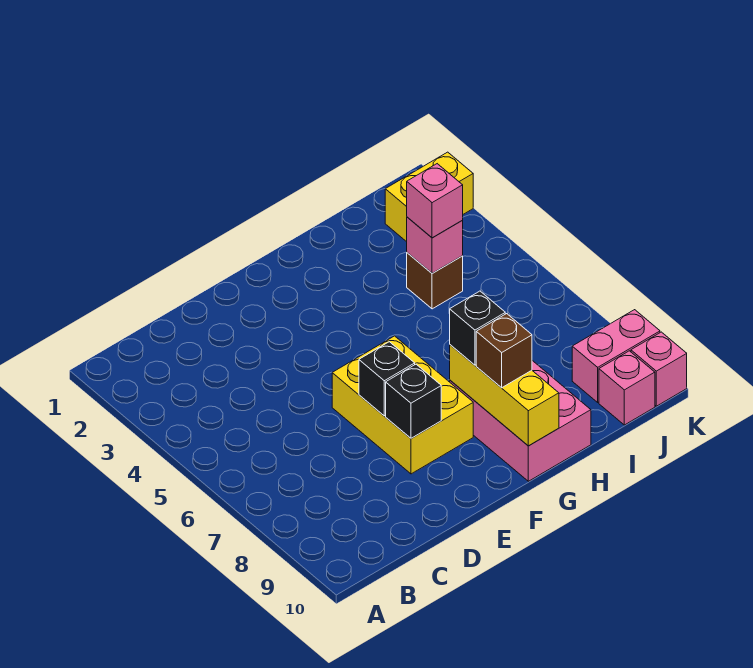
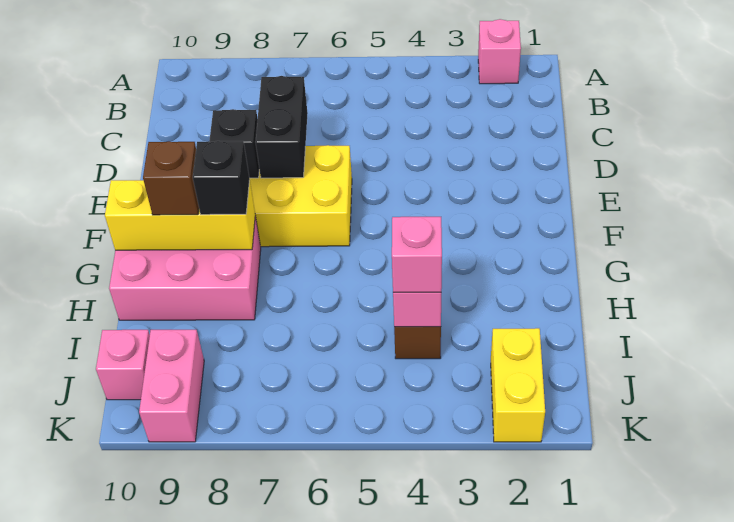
black brick E7 level 2 -> black brick D7:E7 level 2
pink brick K10 level 1 -> pink brick A2 level 1

